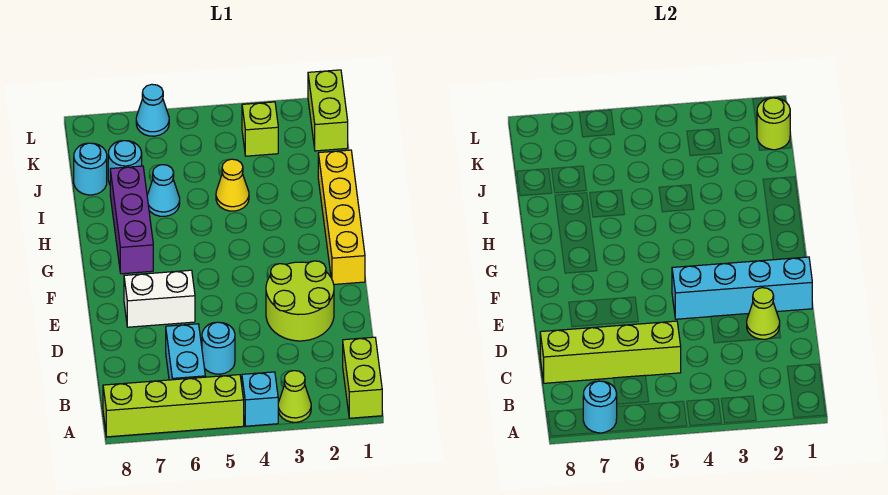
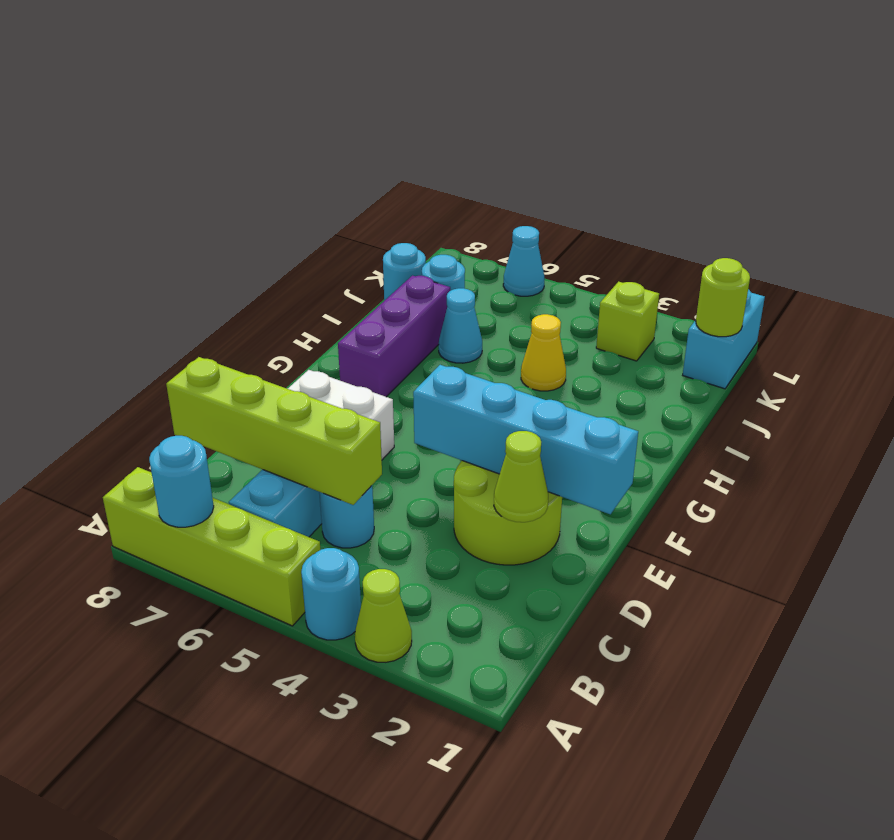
lime brick A1:B1 level 1 -> none
cyan brick A4 level 1 -> cyan round brick A4 level 1
yellow brick F1:I1 level 1 -> none
lime brick K1:L1 level 1 -> cyan brick K1:L1 level 1

